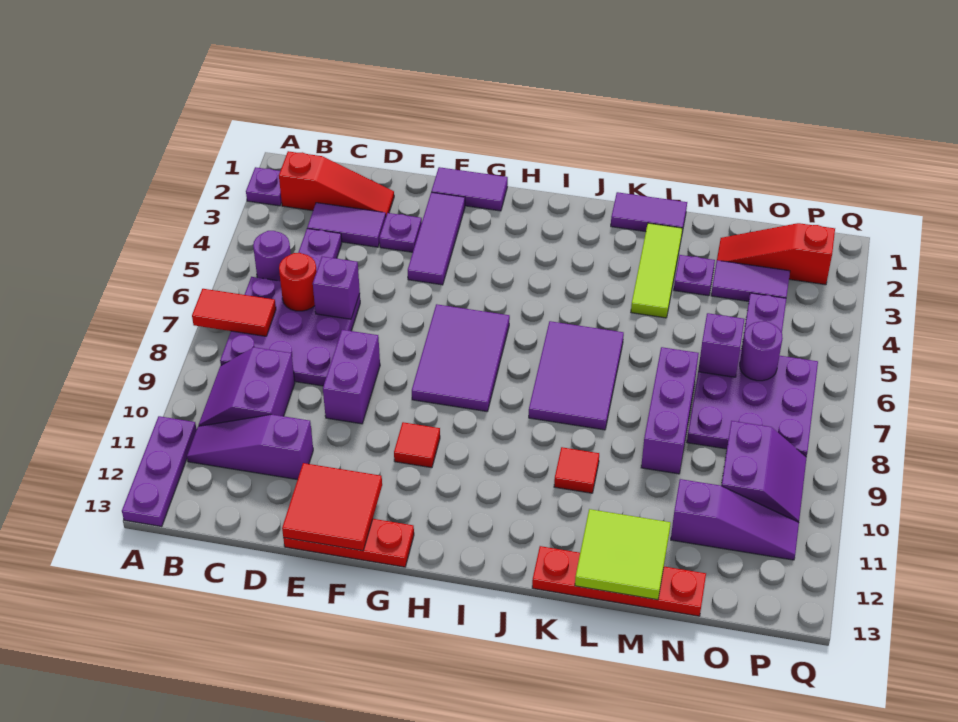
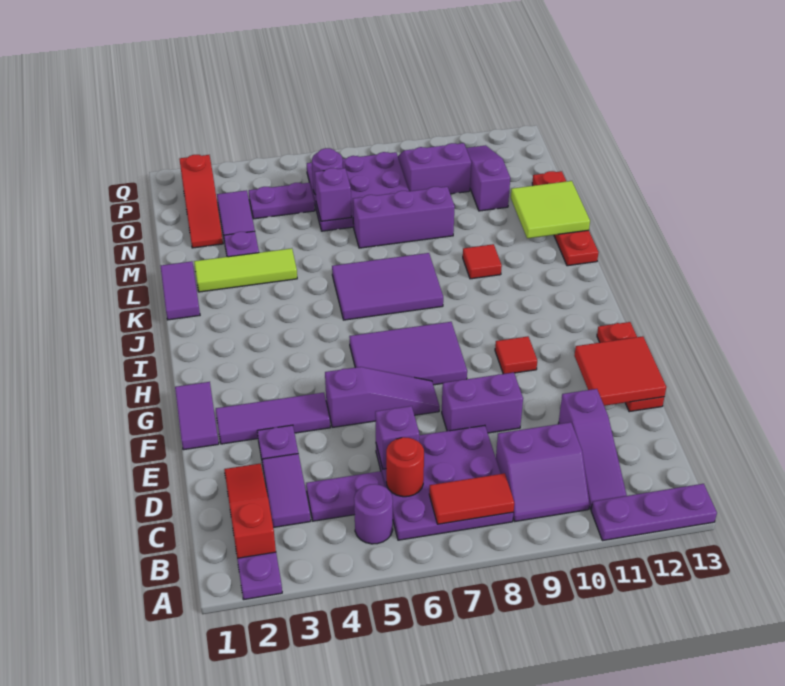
red tile A7:B7 level 2 -> red tile B7:B8 level 2
none -> purple slope F5:F7 level 1 top 5

